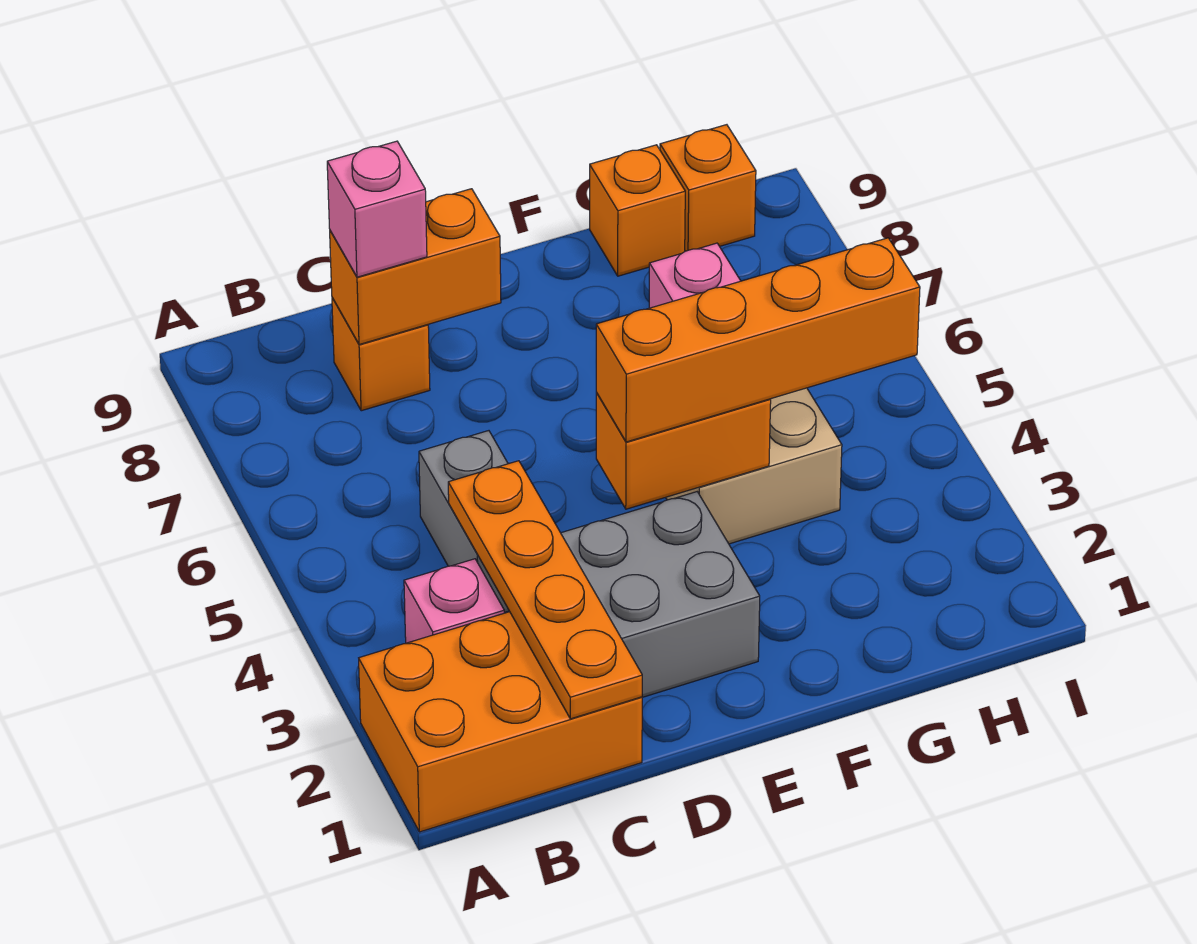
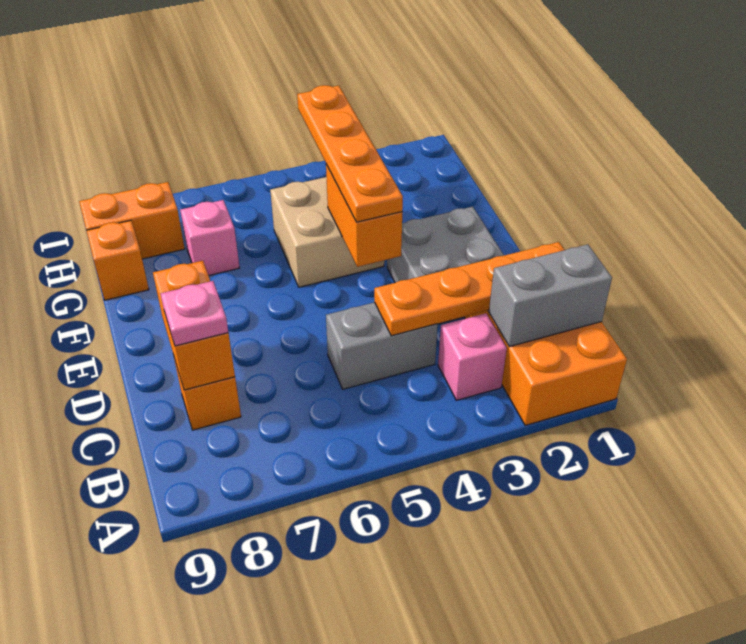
none -> grey brick B1:B2 level 2
pink brick C8 level 3 -> pink plate C8 level 3
orange brick E4:H4 level 3 -> orange plate E4:H4 level 3
orange brick H9 level 1 -> orange brick H8:H9 level 1

